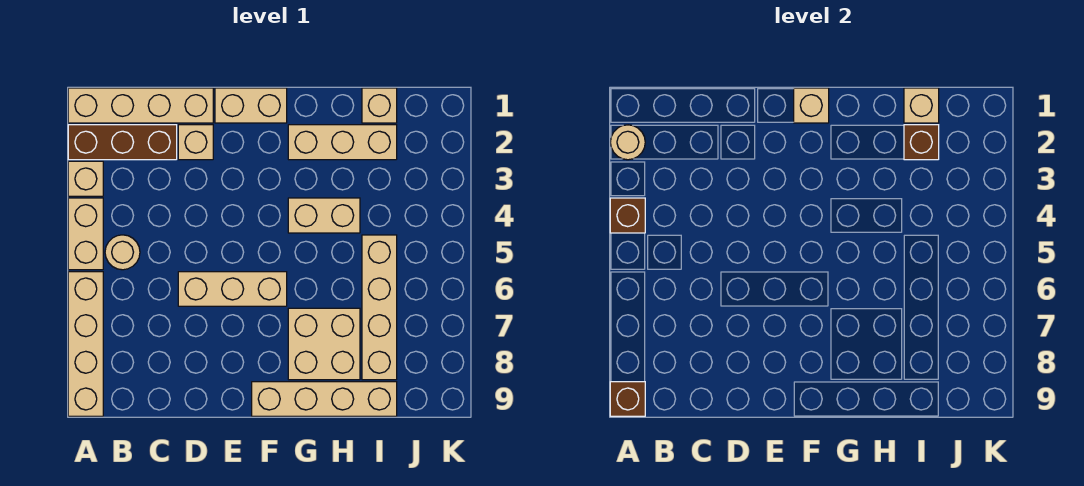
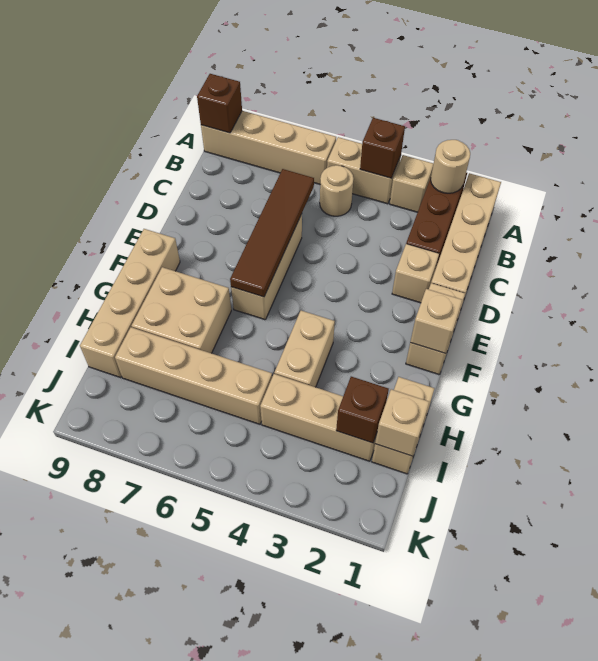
none -> brown tile C6:F6 level 2
tan brick G2:I2 level 1 -> tan brick I2:I4 level 1
tan brick I1 level 1 -> tan brick H1:I1 level 1

